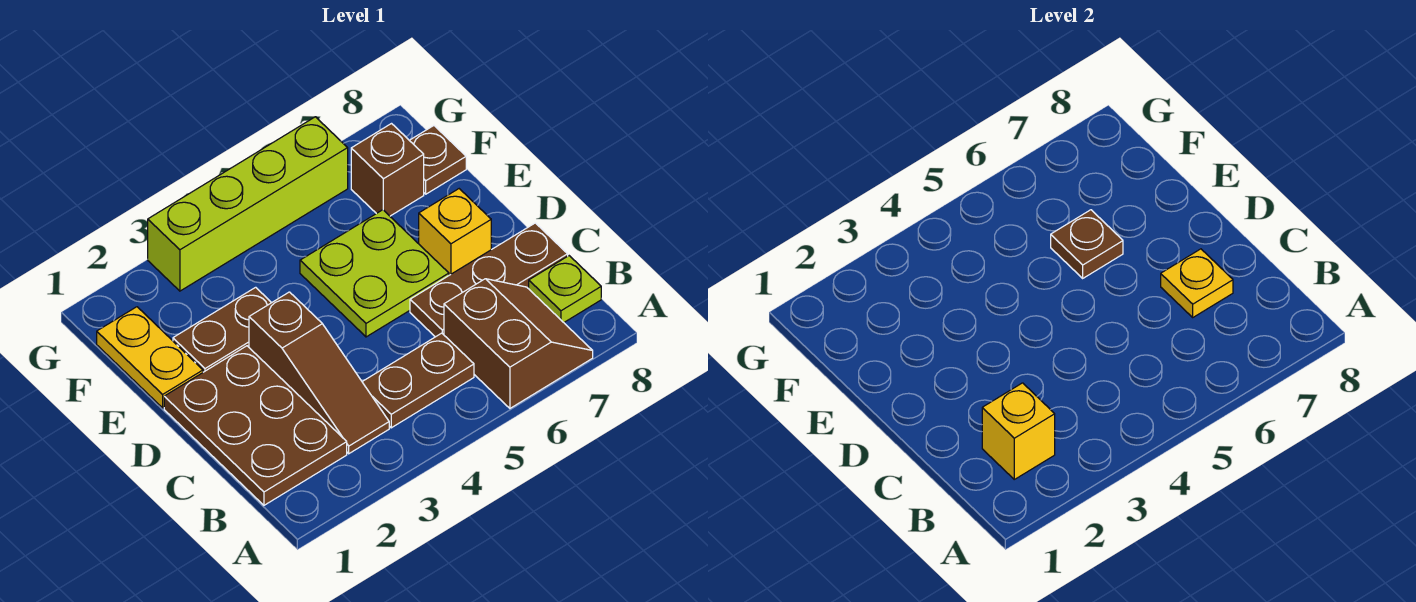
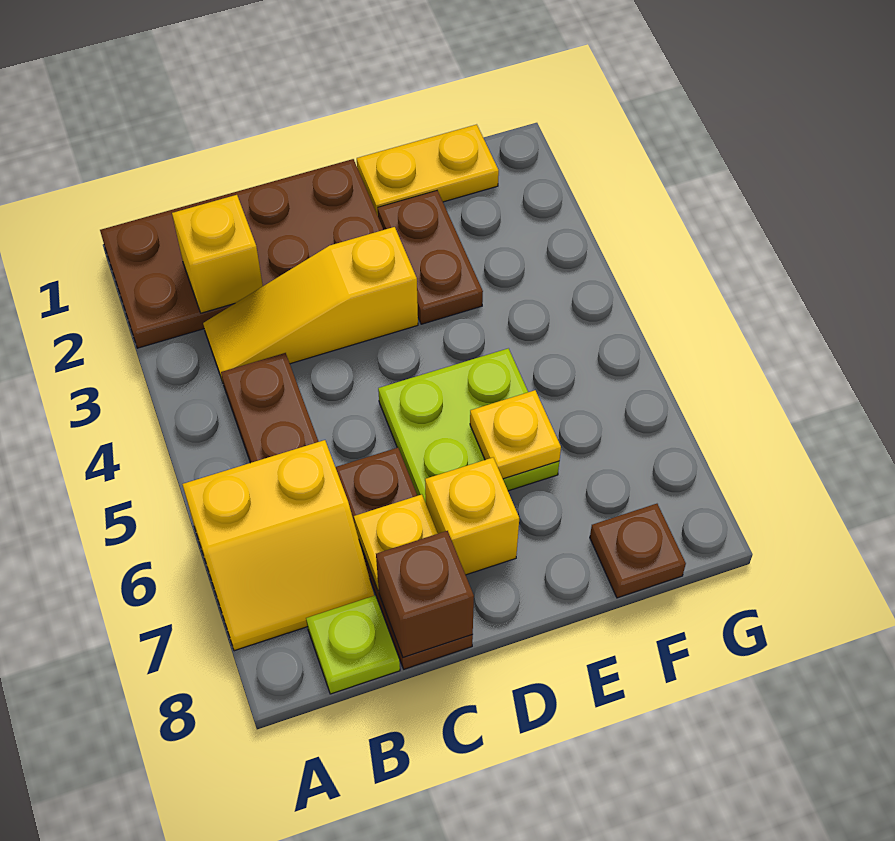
brown slope A6:B7 level 1 top 6 -> yellow slope A6:B7 level 1 top 6
brown plate B1:D2 level 1 -> brown plate A1:D2 level 1
brown slope B3:D3 level 1 top D -> yellow slope B3:D3 level 1 top D
brown plate E6 level 2 -> yellow plate E6 level 2
brown brick F7 level 1 -> brown brick C8 level 2
lime brick G3:G6 level 1 -> none

